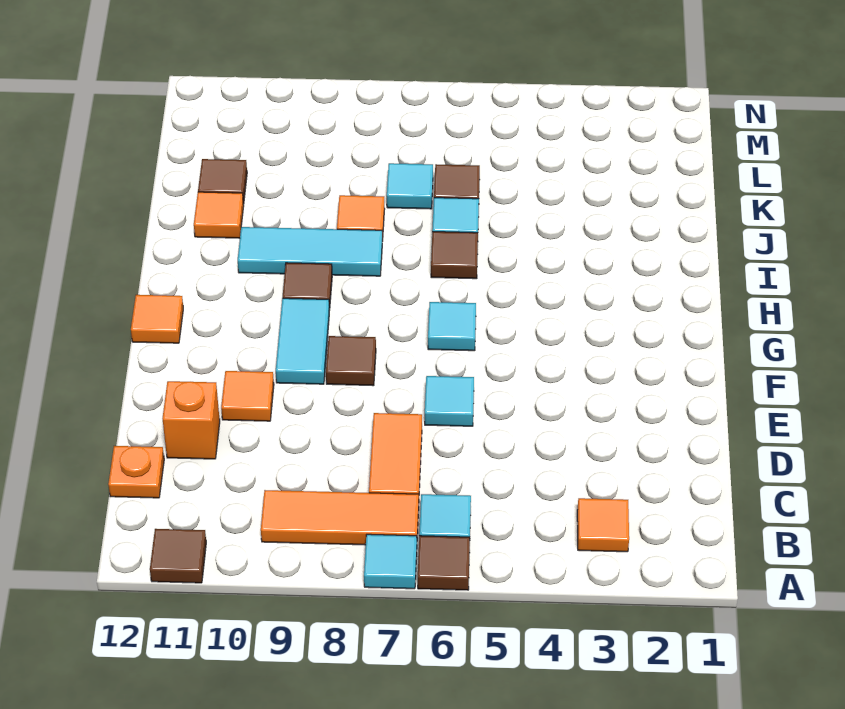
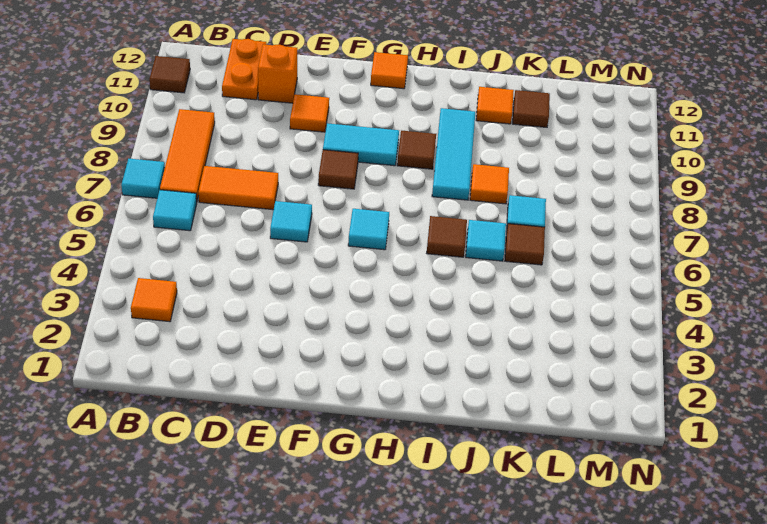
brown tile A6 level 1 -> none
orange plate C12 level 1 -> orange plate C11:C12 level 1

